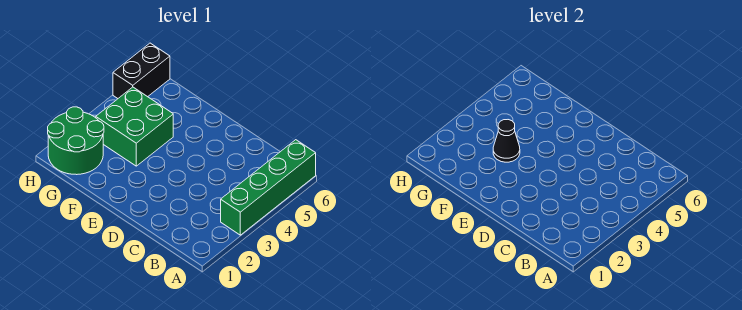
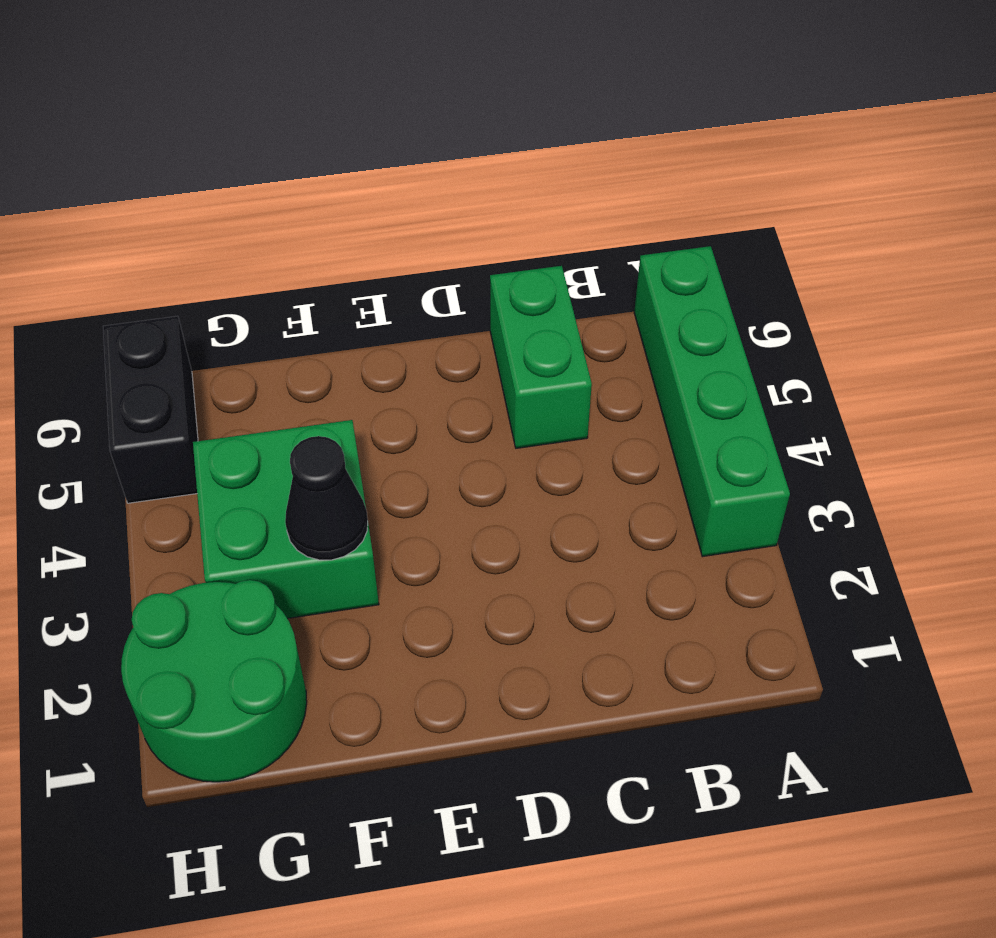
none -> green brick C5:C6 level 1

